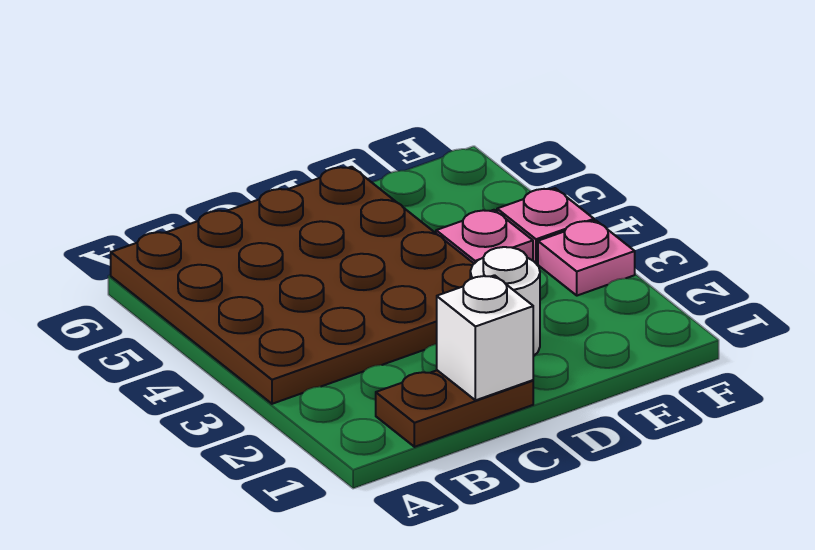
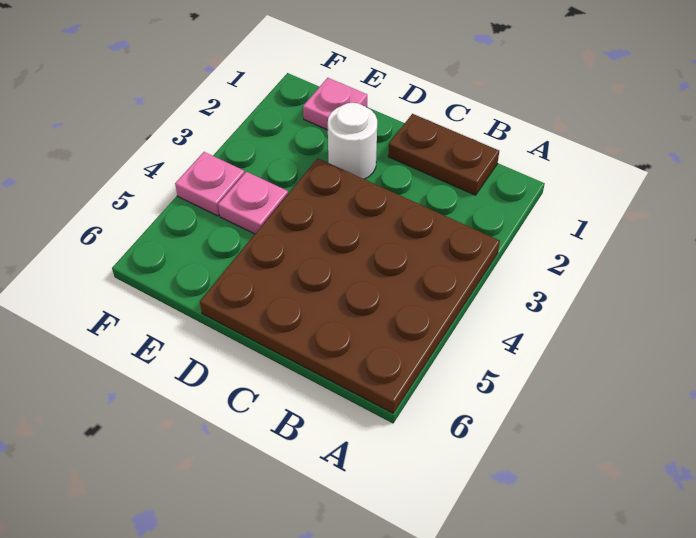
white brick C1 level 2 -> none
pink plate F3 level 1 -> pink plate E1 level 1

